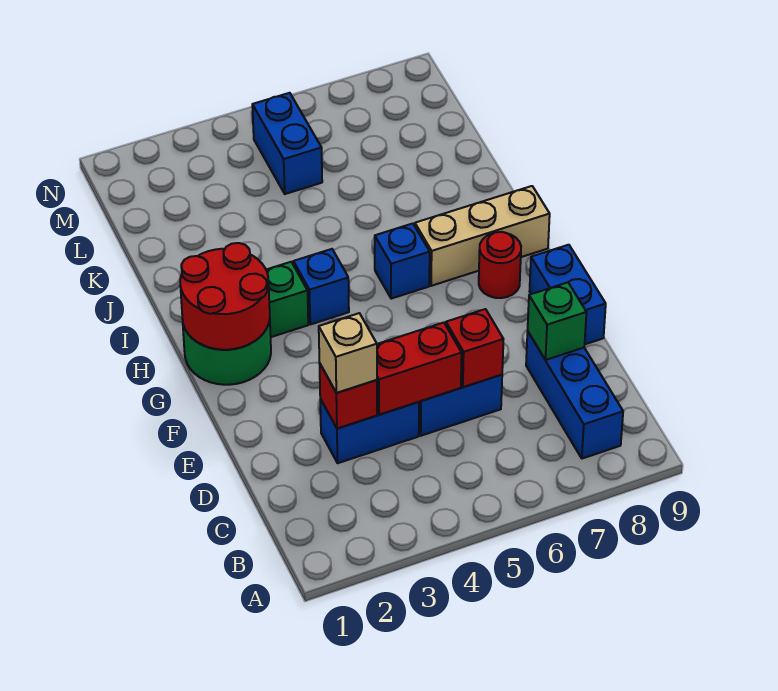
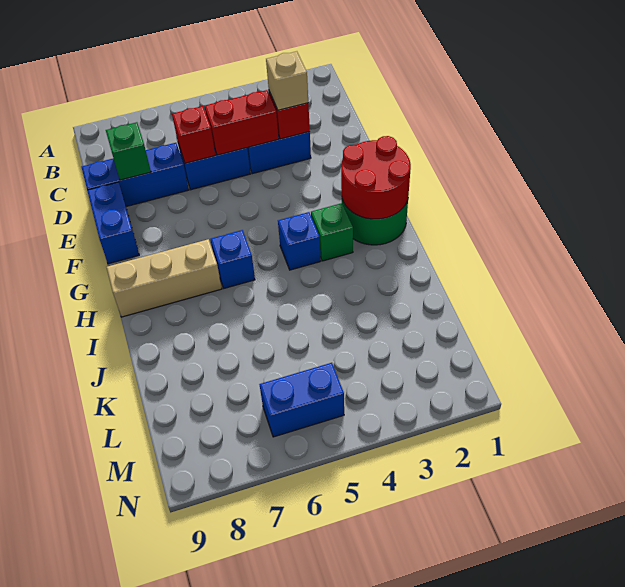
blue brick B8:D8 level 1 -> blue brick D7:D9 level 1
red round brick G8 level 1 -> none
blue brick L5:M5 level 1 -> blue brick M5:M6 level 1

